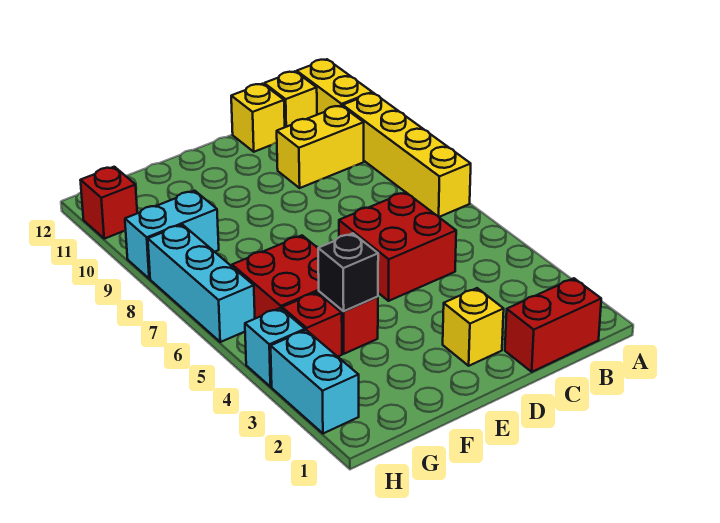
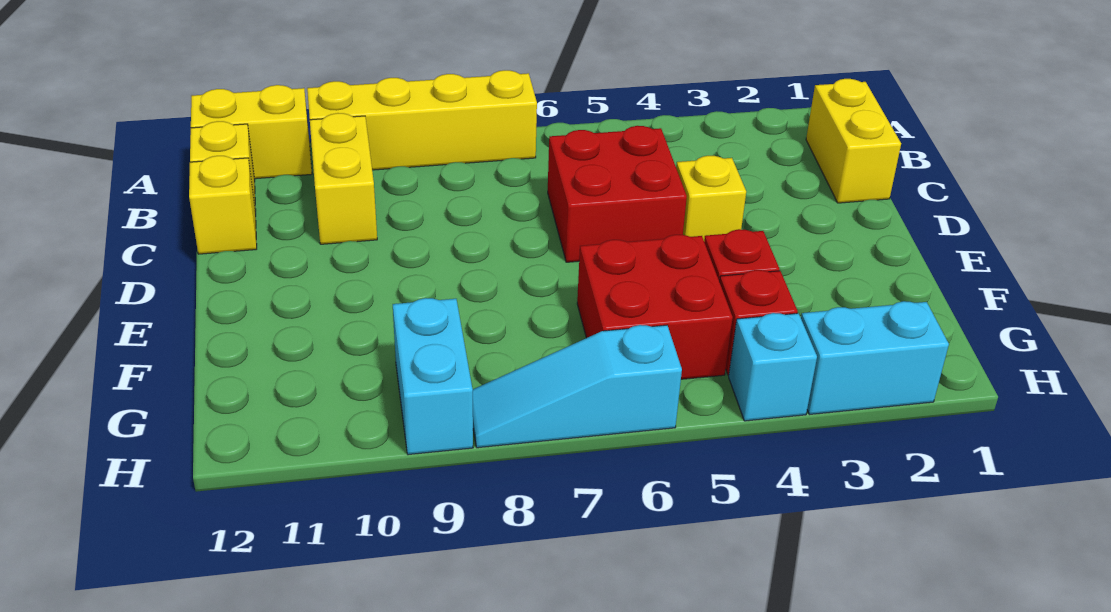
red brick B1:C1 level 1 -> yellow brick B1:C1 level 1
yellow brick D2 level 1 -> yellow brick D4 level 1
black brick F4 level 2 -> none
cyan brick H6:H8 level 1 -> cyan slope H6:H8 level 1 top 6
red brick H11 level 1 -> none

